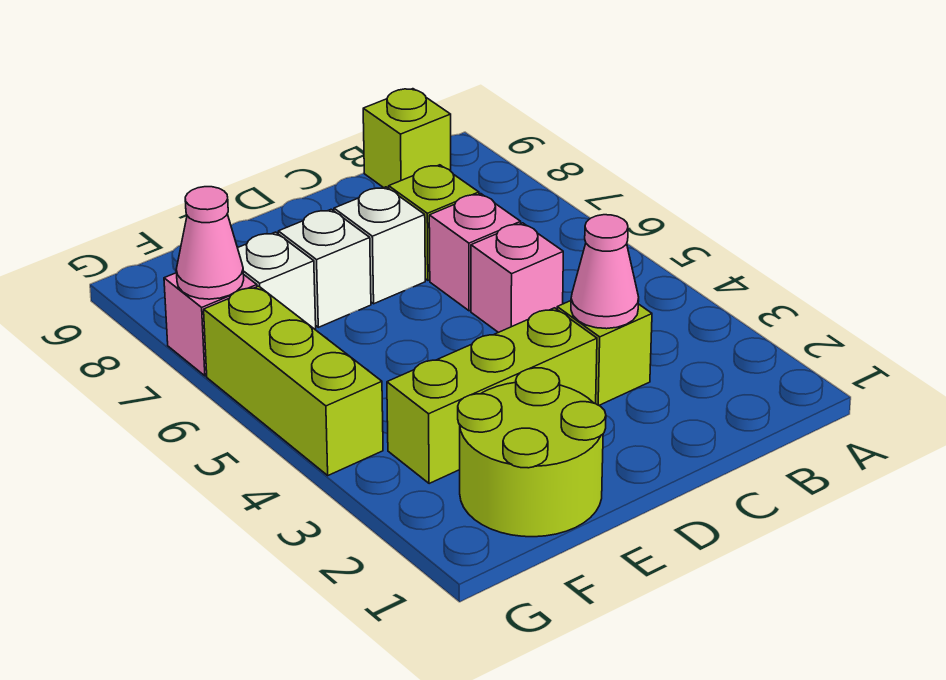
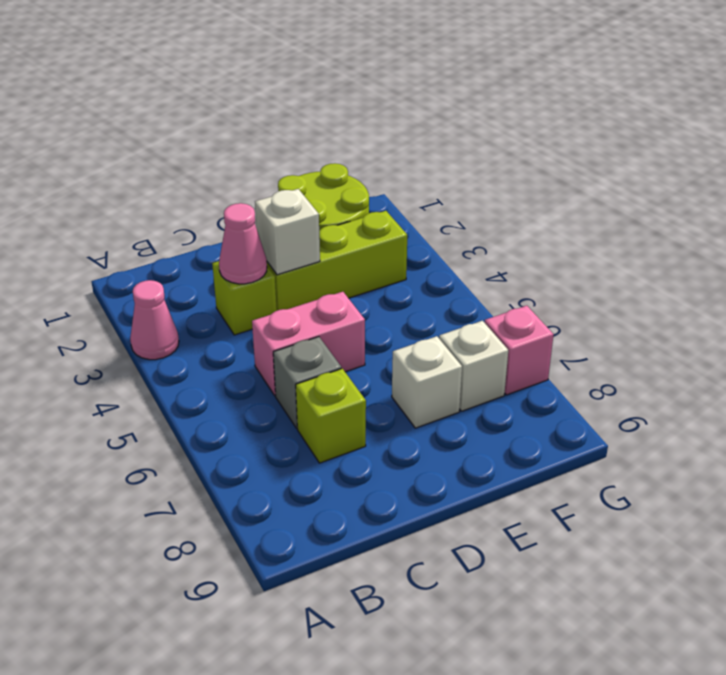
lime brick B9 level 1 -> none
pink brick C5 level 1 -> pink brick C5:D5 level 1
pink brick C6 level 1 -> grey brick C6 level 1
white brick D7 level 1 -> white brick D3 level 2
lime brick G4:G6 level 1 -> none
pink cone G7 level 2 -> pink cone A3 level 1

